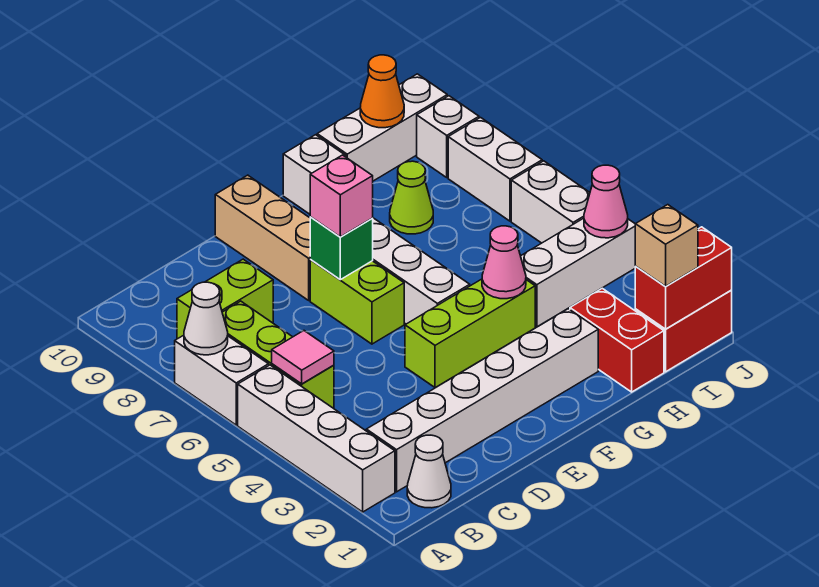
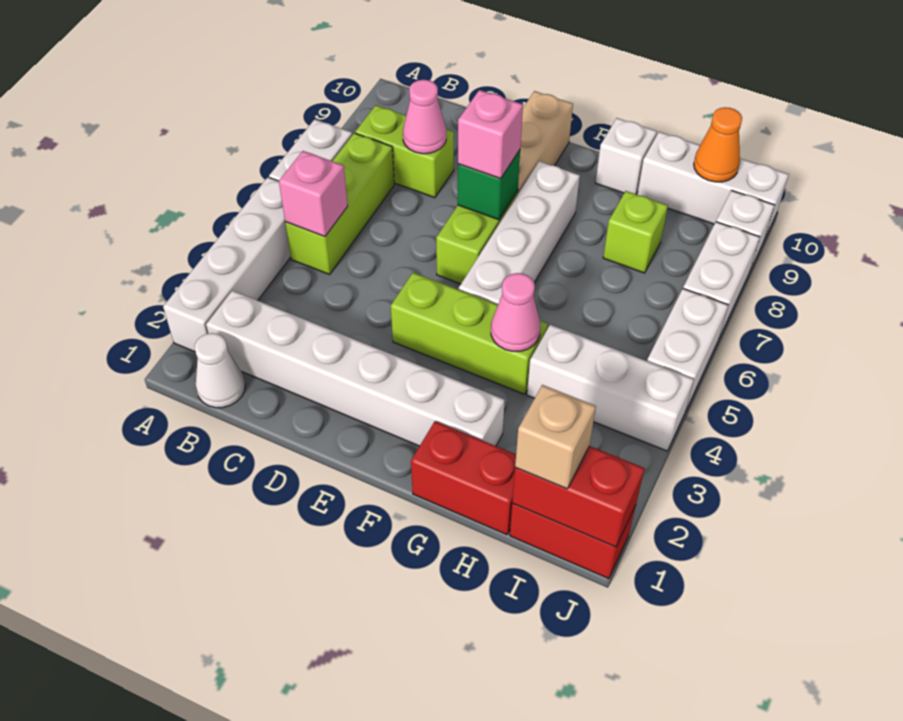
white cone A7 level 2 -> none
pink tile B5 level 2 -> pink brick B5 level 2
red brick H1:H2 level 1 -> red brick G1:H1 level 1
lime cone H8 level 1 -> lime brick H8 level 1
pink cone J4 level 2 -> pink cone C8 level 2

